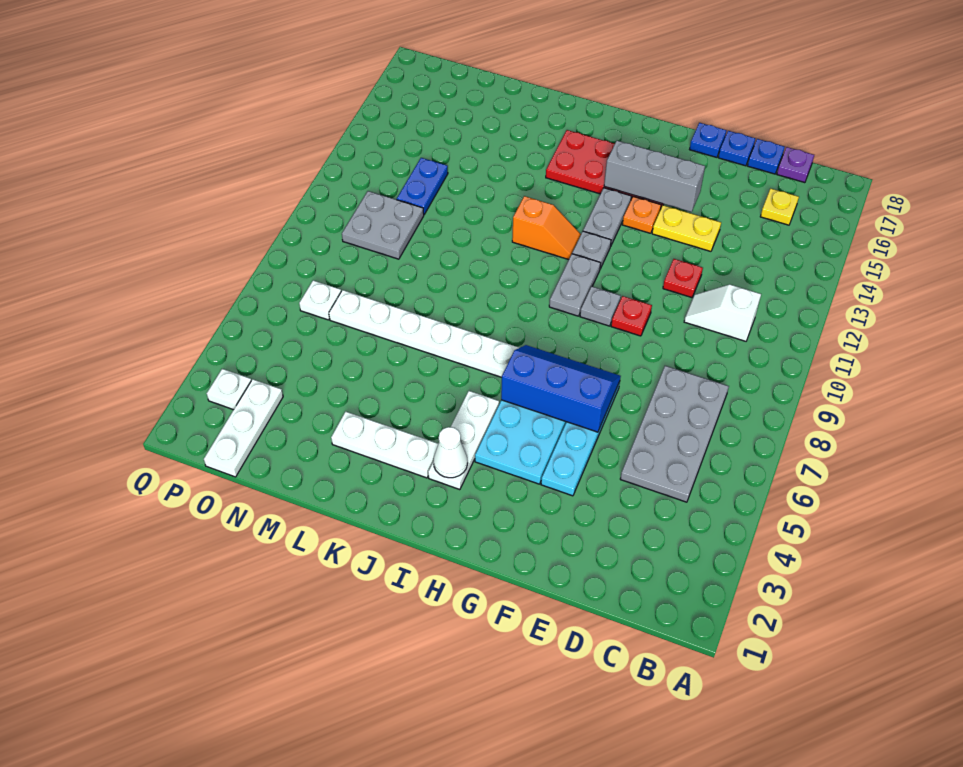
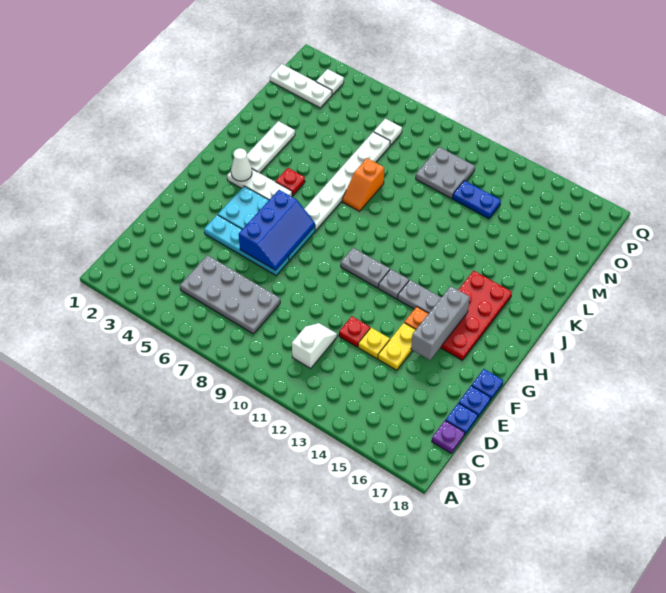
yellow plate C16 level 1 -> yellow plate E13 level 1
red plate F10 level 1 -> red plate J5 level 1
grey plate G10 level 1 -> none
orange slope I12:J12 level 1 top J -> orange slope K8:L8 level 1 top L

